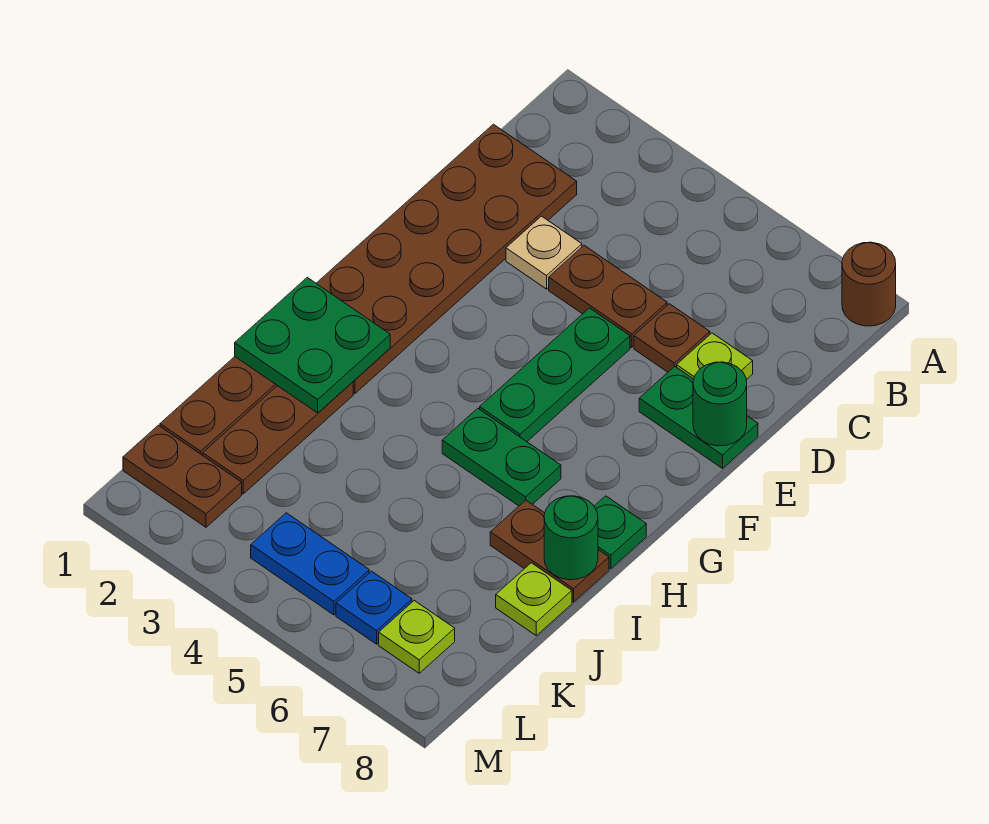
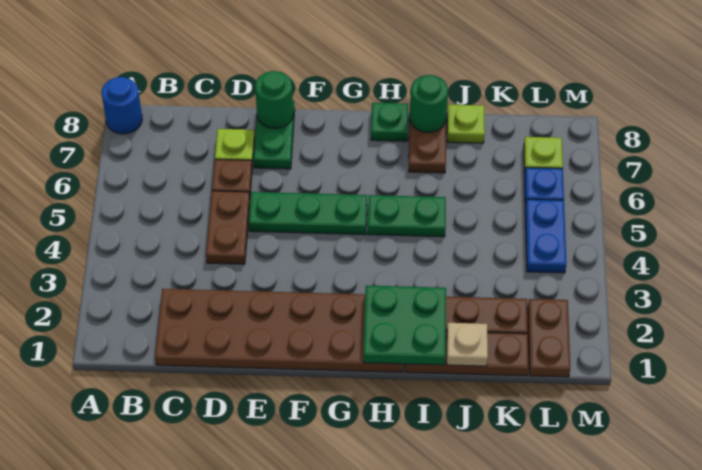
brown round brick A8 level 1 -> blue round brick A8 level 1
tan plate D3 level 1 -> tan plate J1 level 2
green plate H5:H6 level 1 -> green plate H5:I5 level 1

